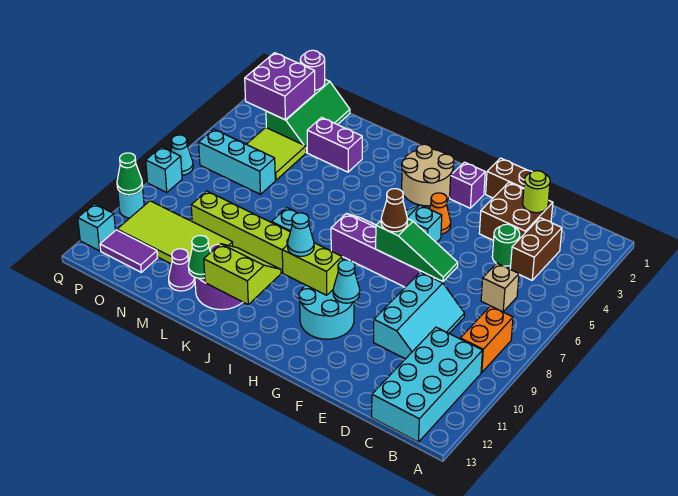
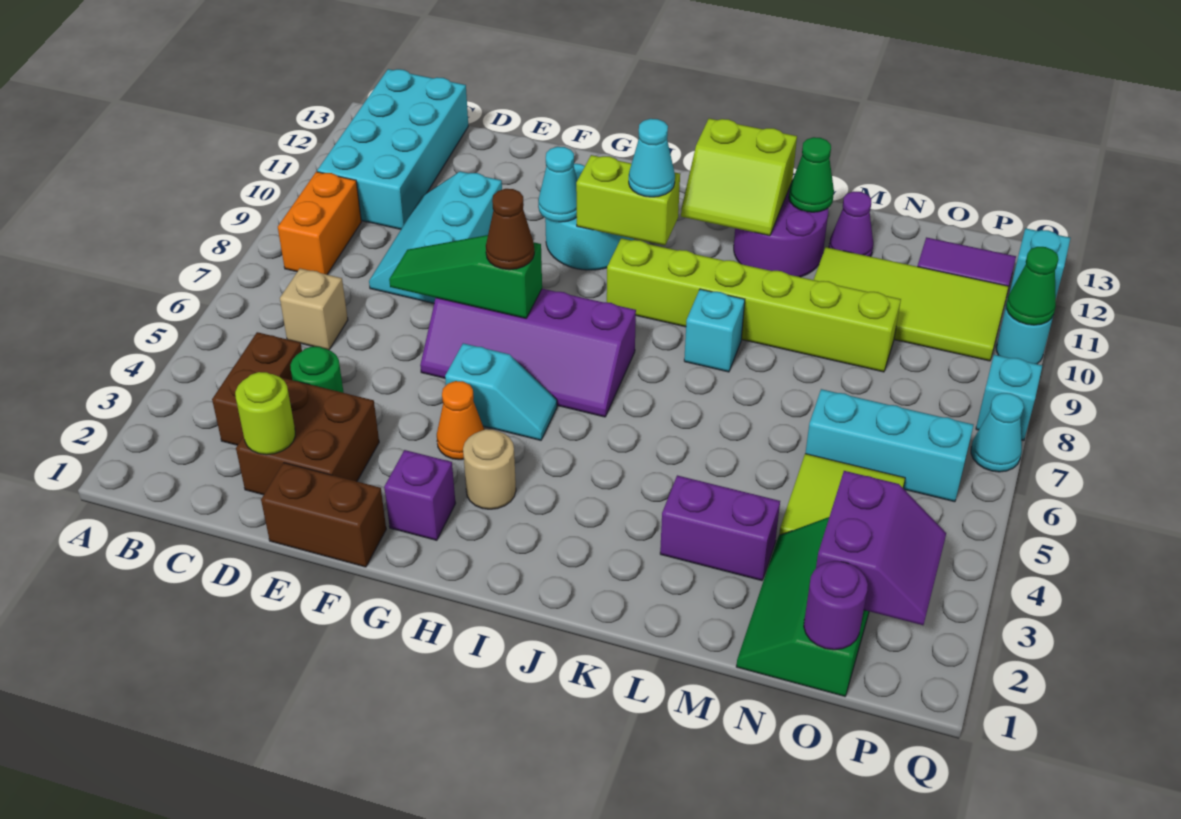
tan round brick H2:I3 level 1 -> tan round brick H3 level 1
purple brick O2:P3 level 2 -> purple slope O2:P3 level 2 top O

